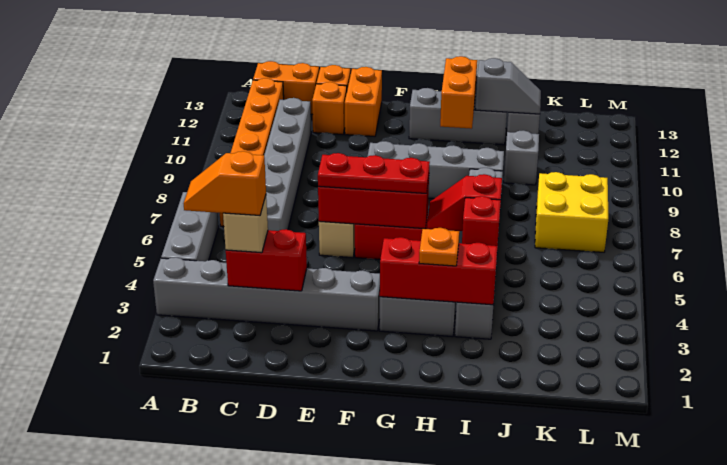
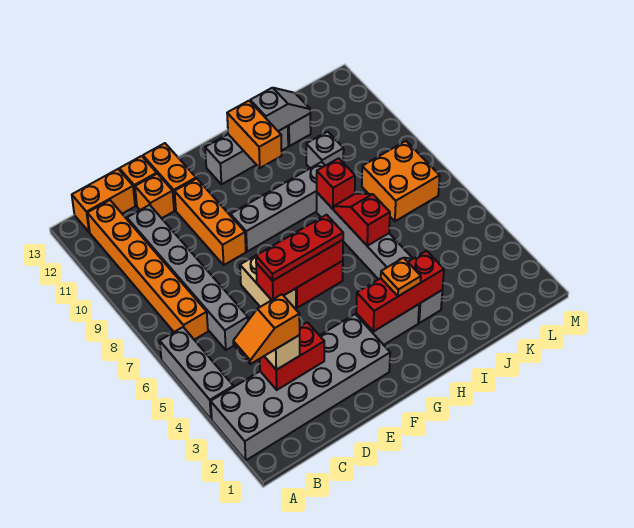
grey brick A3:F3 level 1 -> grey brick A2:F3 level 1
none -> orange brick E9:E11 level 1
red slope H6:I6 level 2 top I -> red slope I6:I7 level 2 top 6
red brick I5 level 2 -> red brick I8 level 2
yellow brick K7:L8 level 1 -> orange brick K7:L8 level 1

